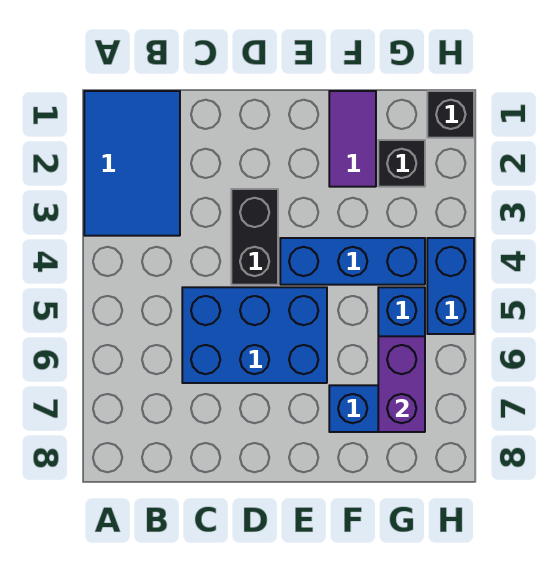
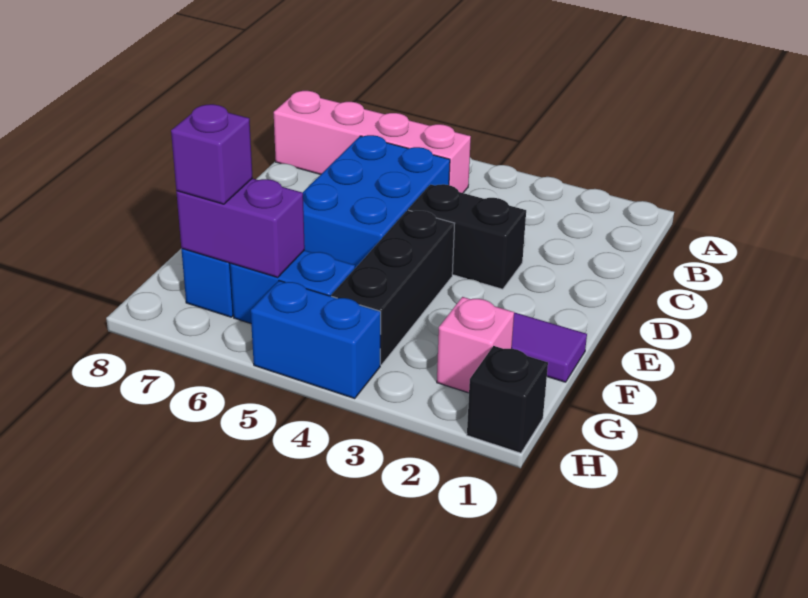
blue tile A1:B3 level 1 -> none
none -> pink brick B5:B8 level 1
blue brick E4:G4 level 1 -> black brick E4:G4 level 1
black brick G2 level 1 -> pink brick G2 level 1
none -> purple brick G7 level 3

